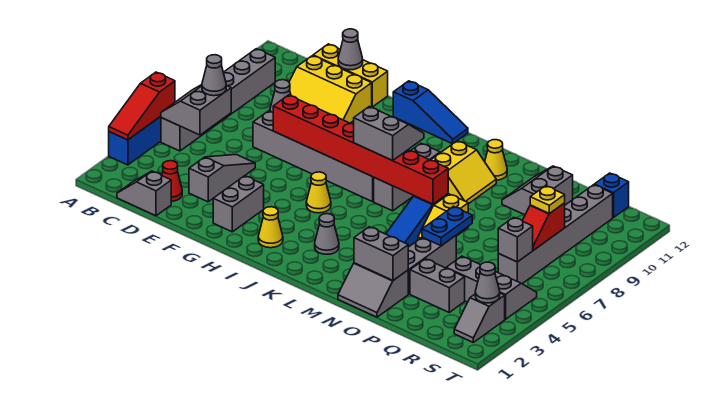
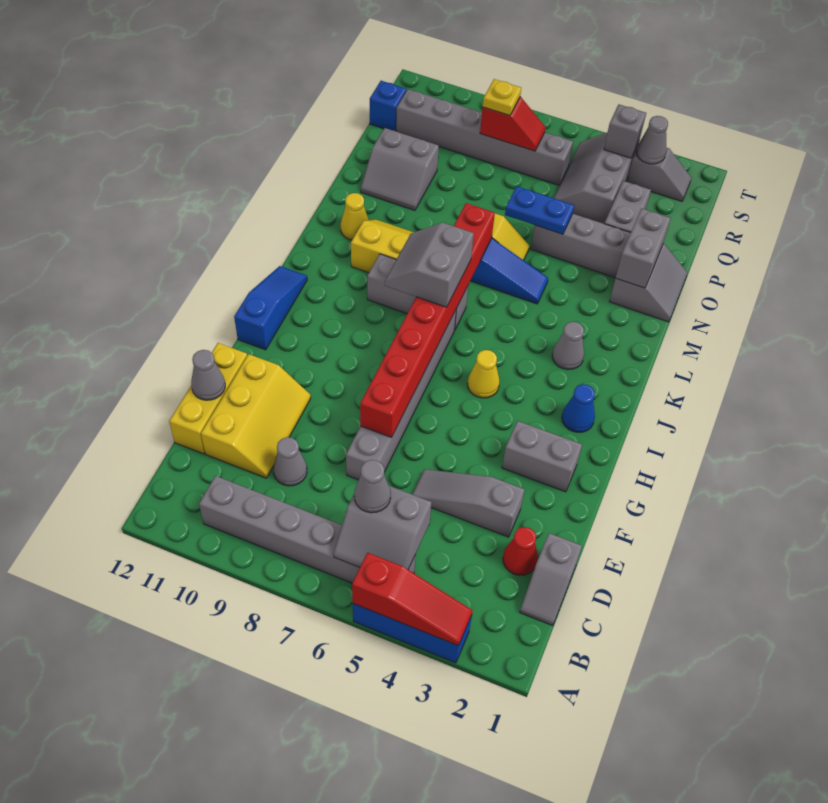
yellow cone I2 level 1 -> blue cone I2 level 1
grey brick R6 level 2 -> grey brick S4 level 2

